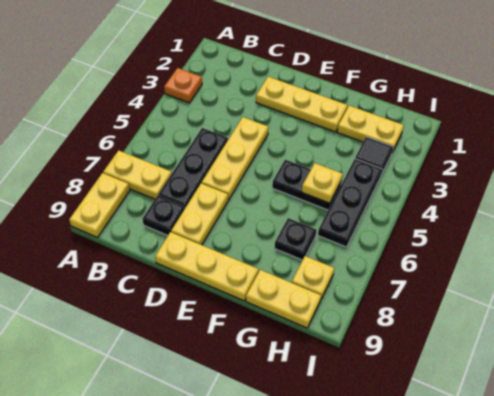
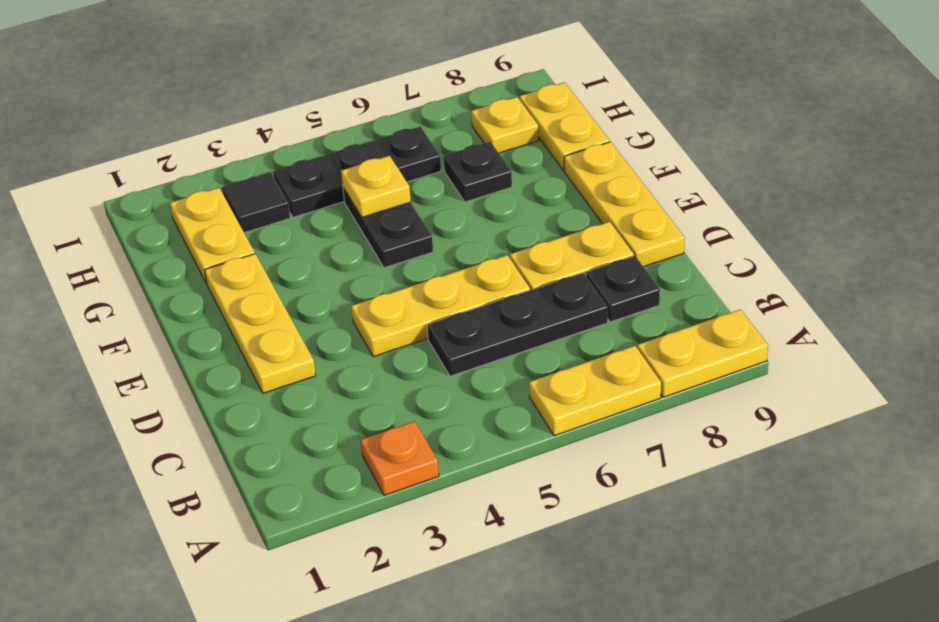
yellow plate A7:B7 level 1 -> yellow plate A6:A7 level 1

